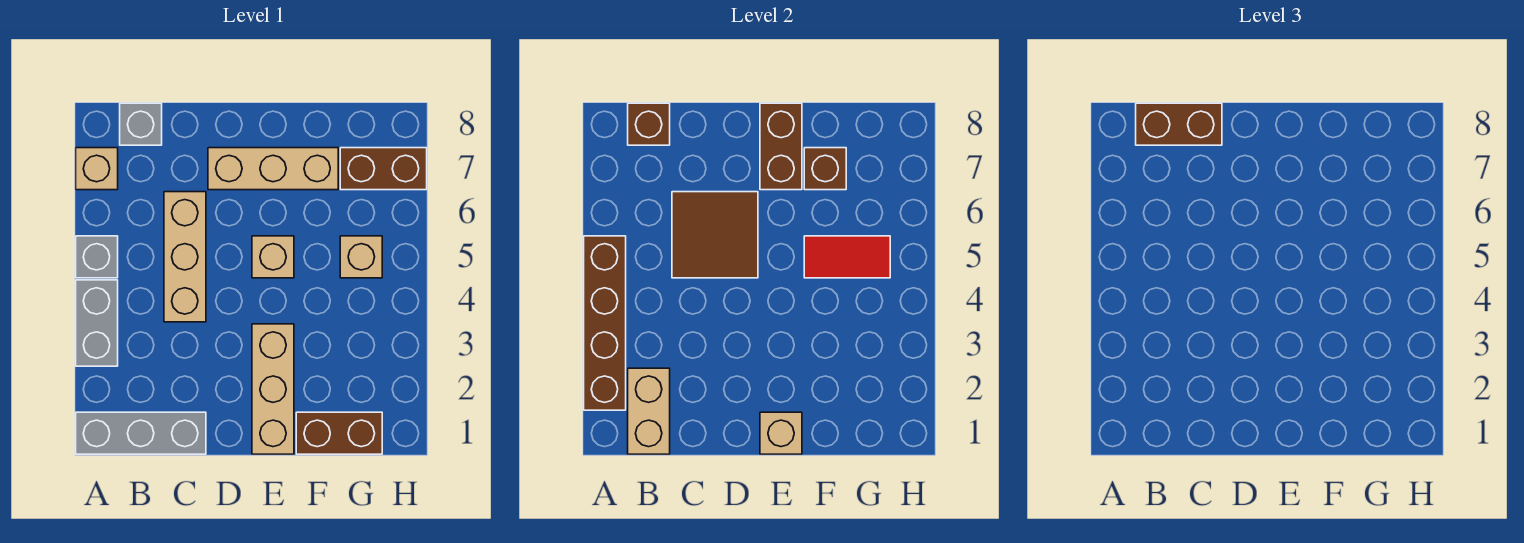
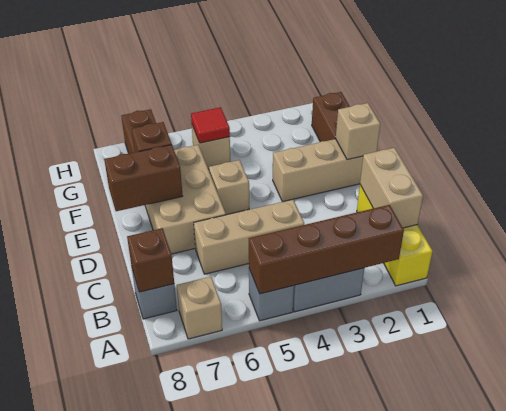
grey brick A1:C1 level 1 -> yellow brick A1:C1 level 1
tan brick B1:B2 level 2 -> tan brick B1:C1 level 2
brown brick B8:C8 level 3 -> none
brown tile C5:D6 level 2 -> none
tan brick D7:F7 level 1 -> tan brick D6:F7 level 1
red tile F5:G5 level 2 -> red tile G5 level 2

